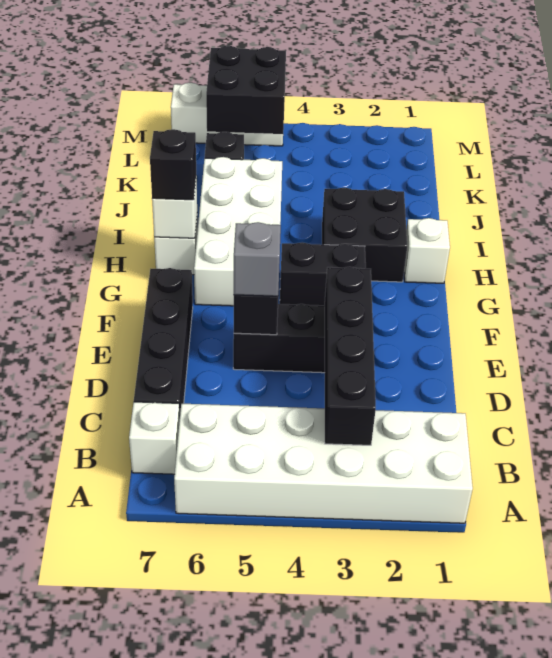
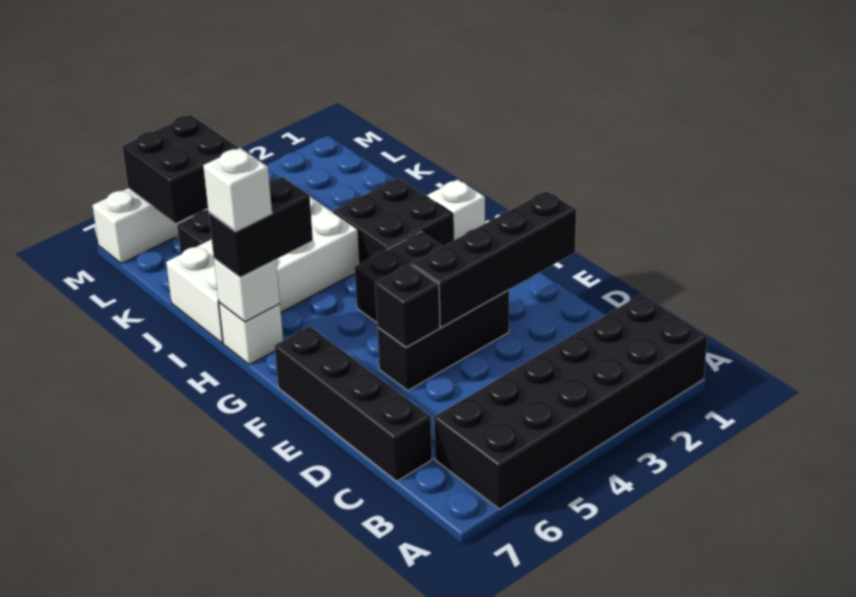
white brick A1:B6 level 1 -> black brick A1:B6 level 1
black brick B3:E3 level 2 -> black brick E1:E4 level 2
white brick B7 level 1 -> white brick H7 level 4
grey brick E5 level 3 -> none
white brick G5:J6 level 1 -> white brick I4:J7 level 1
black brick H7 level 3 -> black brick H6:H7 level 3

